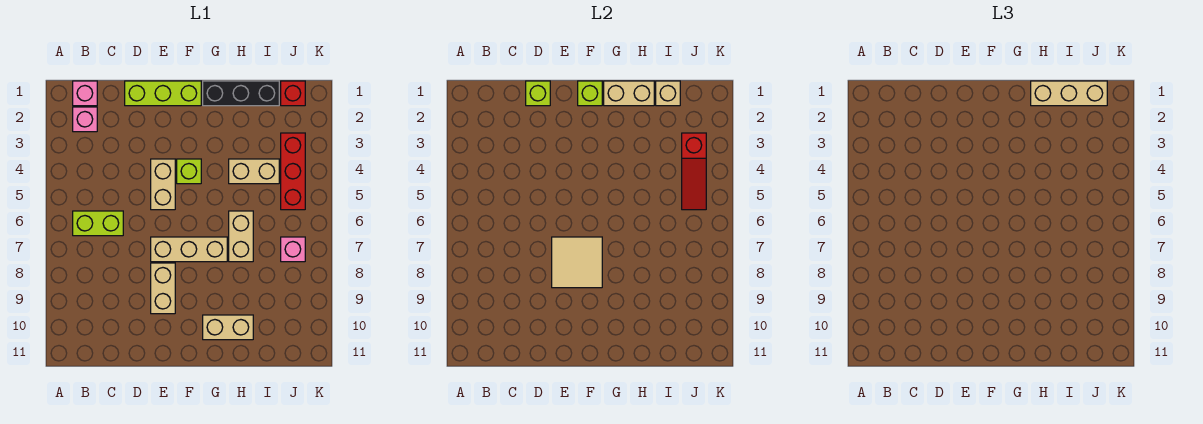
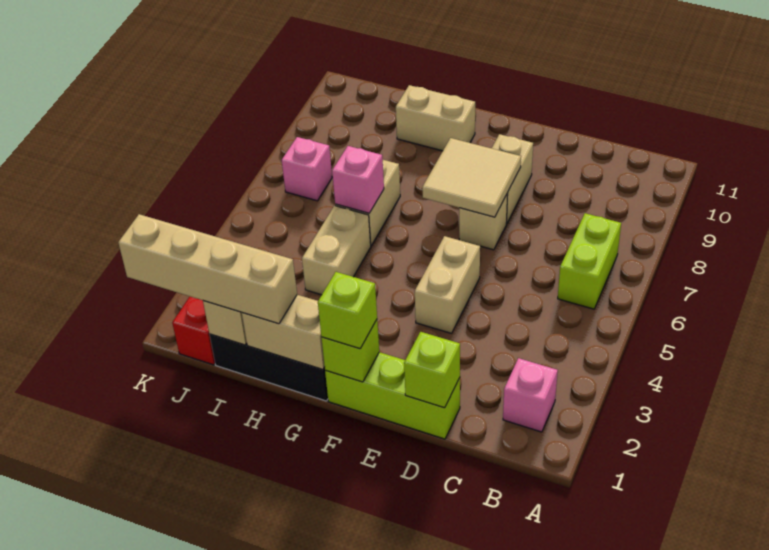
pink brick B1 level 1 -> pink brick H6 level 2
lime brick B6:C6 level 1 -> lime brick B6:B7 level 1
tan brick E7:G7 level 1 -> tan brick E7 level 1
lime brick F4 level 1 -> lime brick F1 level 3
tan brick H1:J1 level 3 -> tan brick H1:K1 level 3
tan brick H4:I4 level 1 -> tan brick H4:H5 level 1
red brick J3:J5 level 1 -> none
red slope J3:J5 level 2 top 3 -> none

